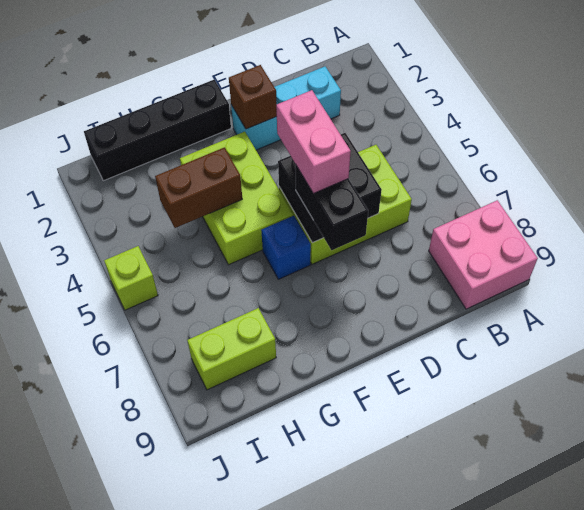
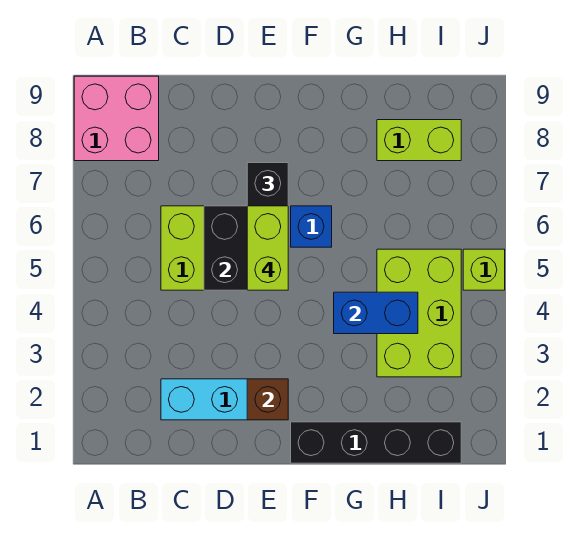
pink brick E5:E6 level 4 -> lime brick E5:E6 level 4
lime brick F3:G5 level 1 -> lime brick H3:I5 level 1
brown brick G4:H4 level 2 -> blue brick G4:H4 level 2

